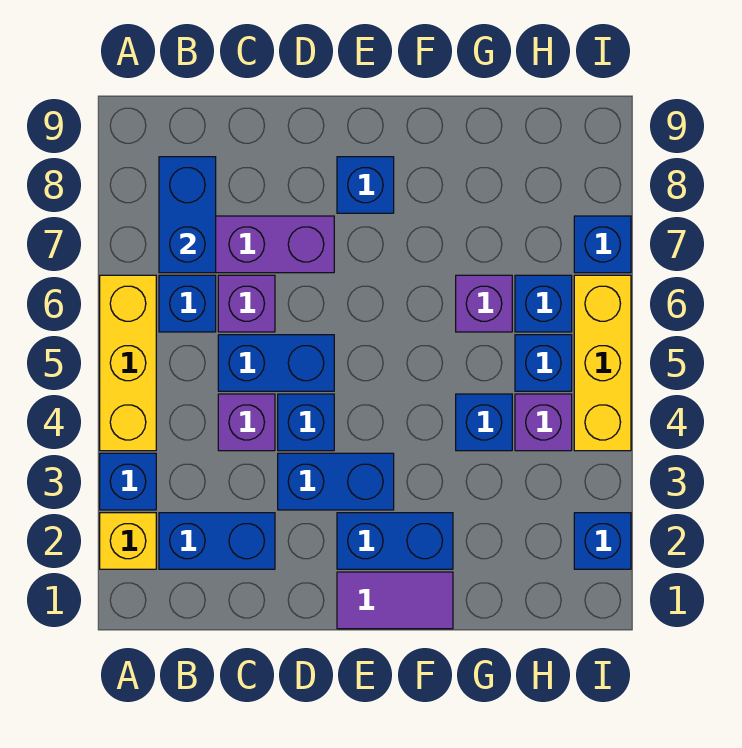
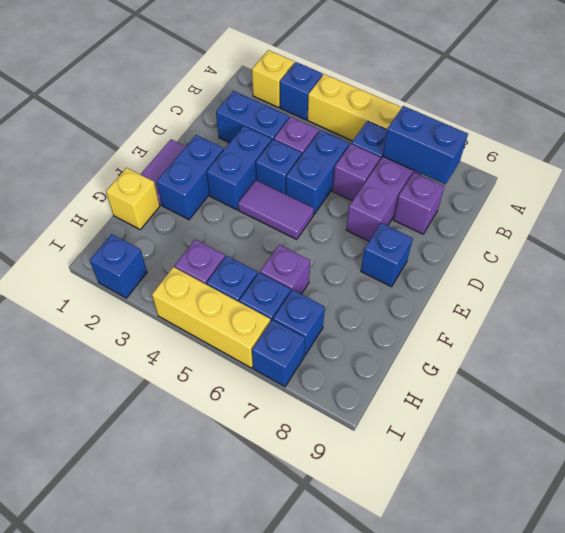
blue brick B2:C2 level 1 -> blue brick C2:C3 level 1
none -> purple brick C8 level 1
none -> purple tile E4:E5 level 1
none -> yellow brick G1 level 1
blue brick G4 level 1 -> blue brick H7 level 1

